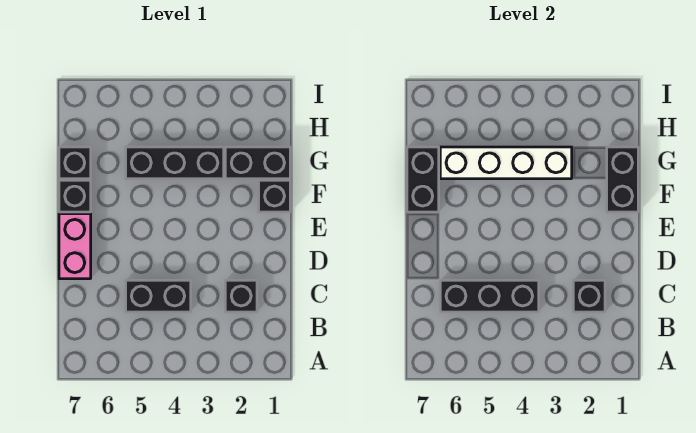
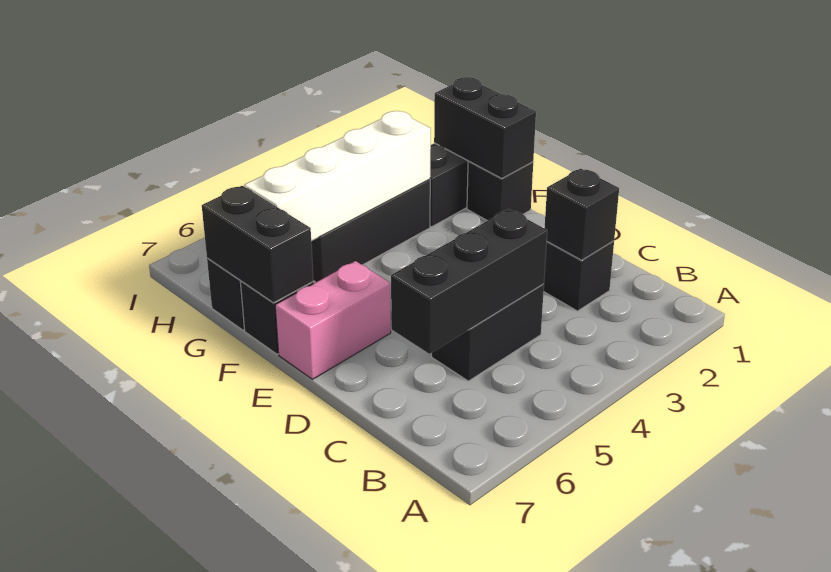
pink brick D7:E7 level 1 -> pink brick E6:E7 level 1

